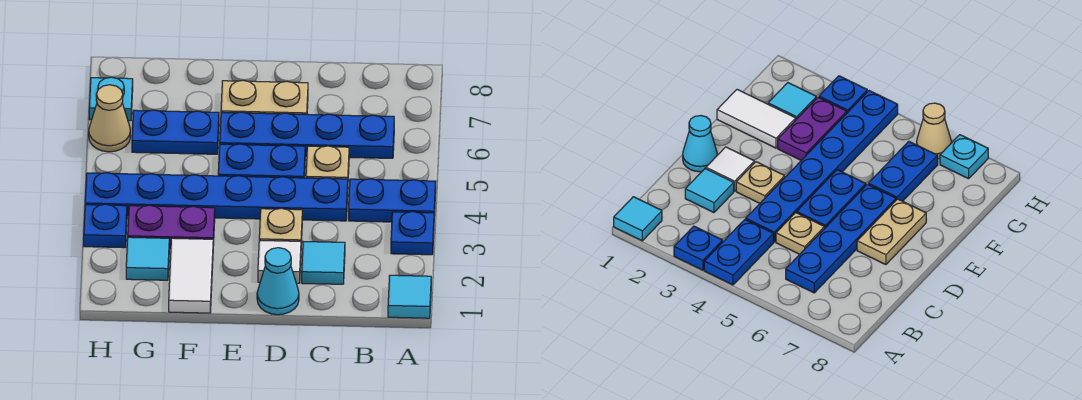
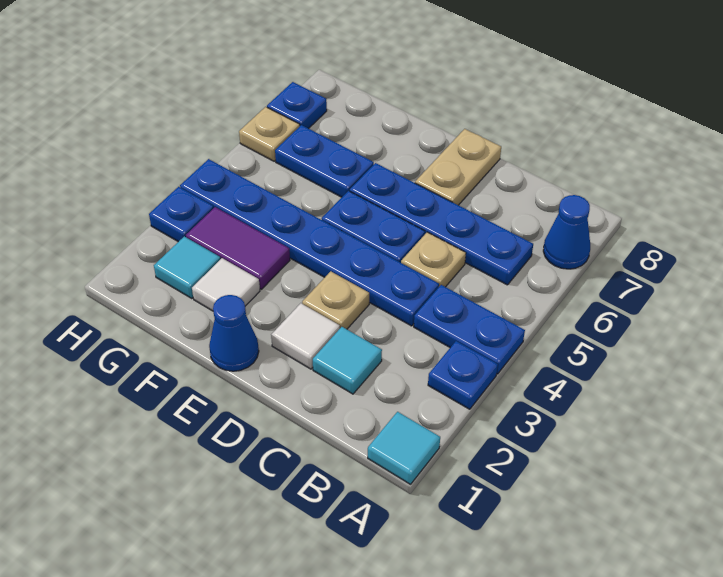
none -> blue cone A7 level 1
cyan cone D1 level 1 -> none
tan plate D7:E7 level 1 -> tan plate D7:D8 level 1
none -> blue cone E1 level 1
white tile F1:F2 level 1 -> white tile F2 level 1
purple plate F3:G3 level 1 -> purple tile F3:G3 level 1
tan cone H6 level 1 -> tan plate H6 level 1
cyan plate H7 level 1 -> blue plate H7 level 1

